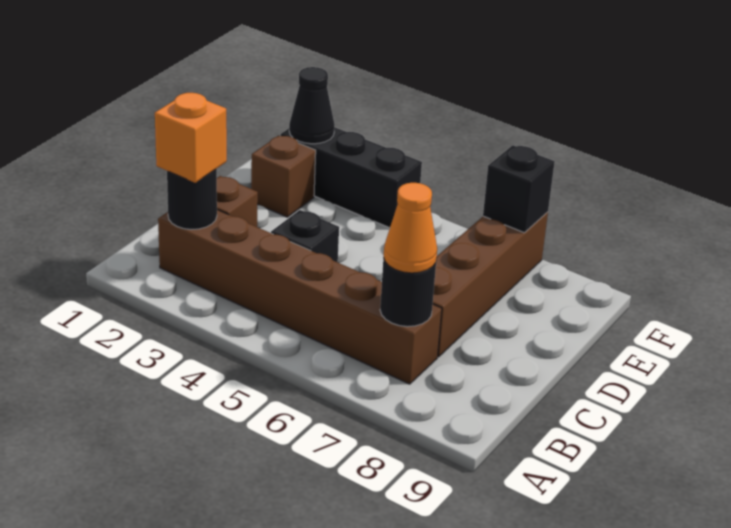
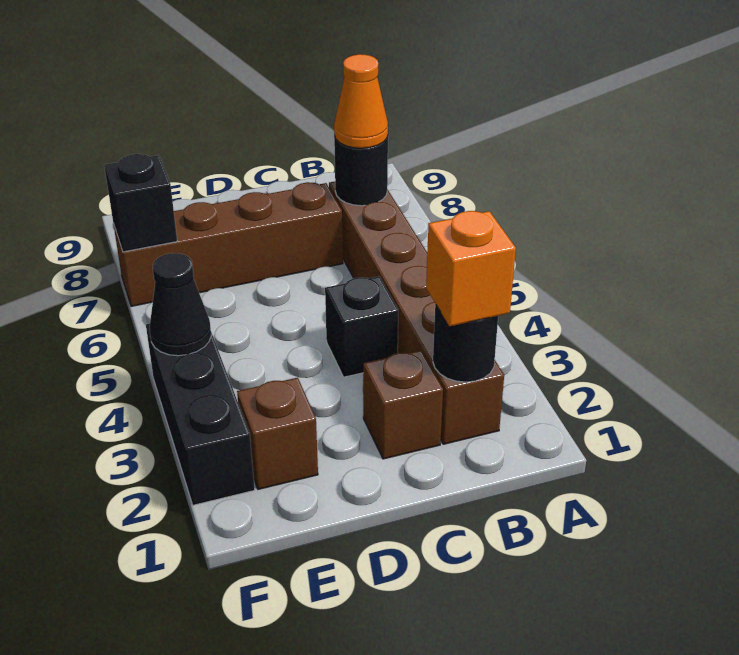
black cone F2 level 2 -> black cone F4 level 2

